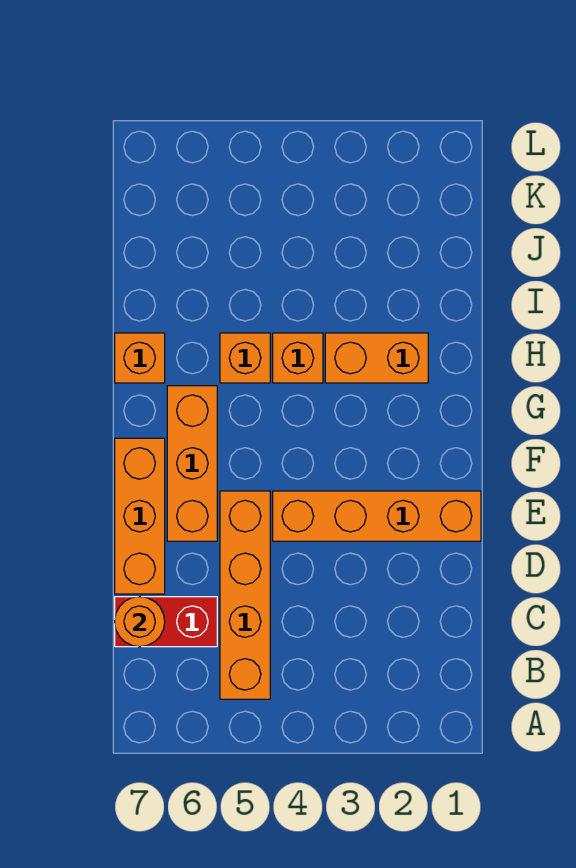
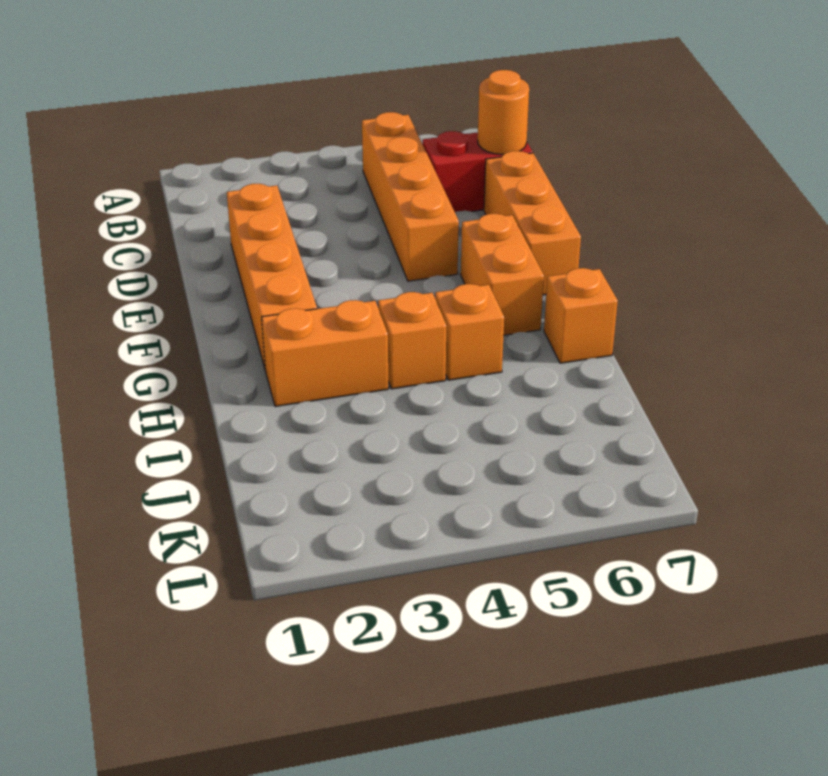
orange brick E1:E4 level 1 -> orange brick D2:G2 level 1
orange brick E6:G6 level 1 -> orange brick F6:G6 level 1

